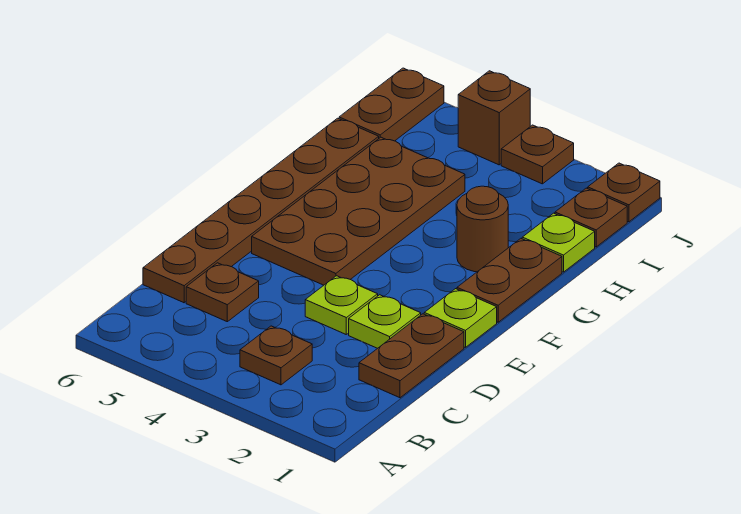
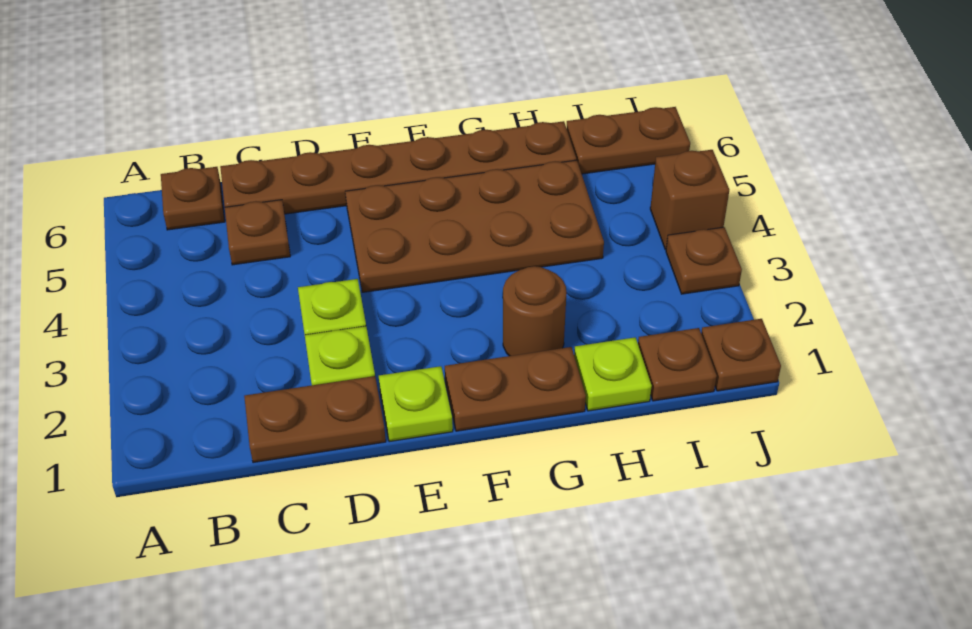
brown plate B3 level 1 -> brown plate B6 level 1

